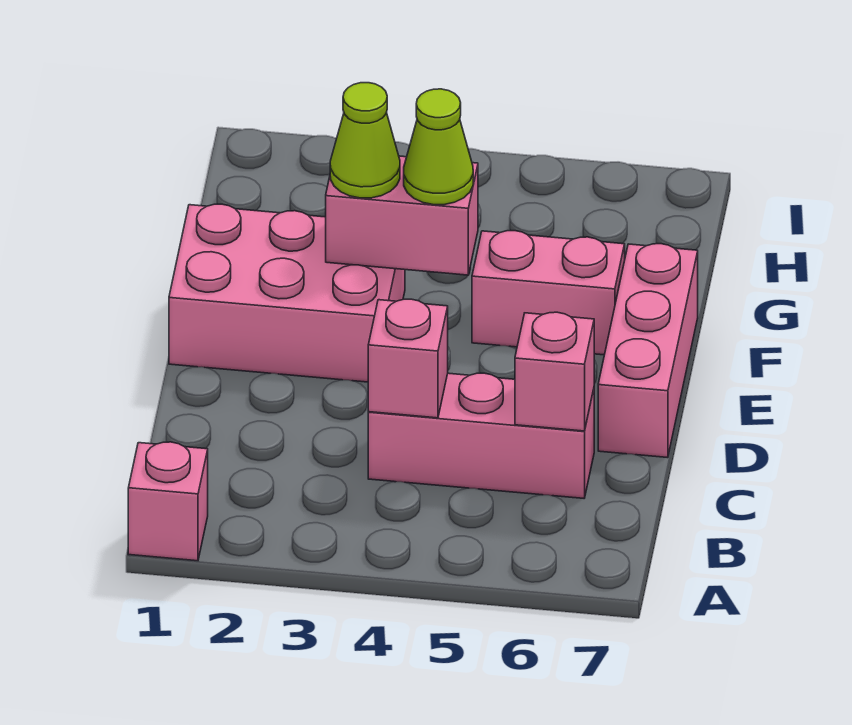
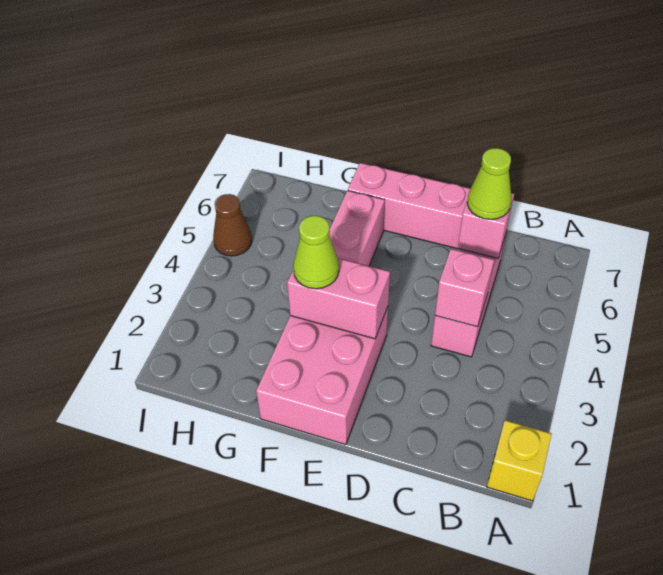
pink brick A1 level 1 -> yellow brick A1 level 1
pink brick F3:F4 level 2 -> pink brick E3:F3 level 2
lime cone F4 level 3 -> lime cone C6 level 3
none -> brown cone I5 level 1

